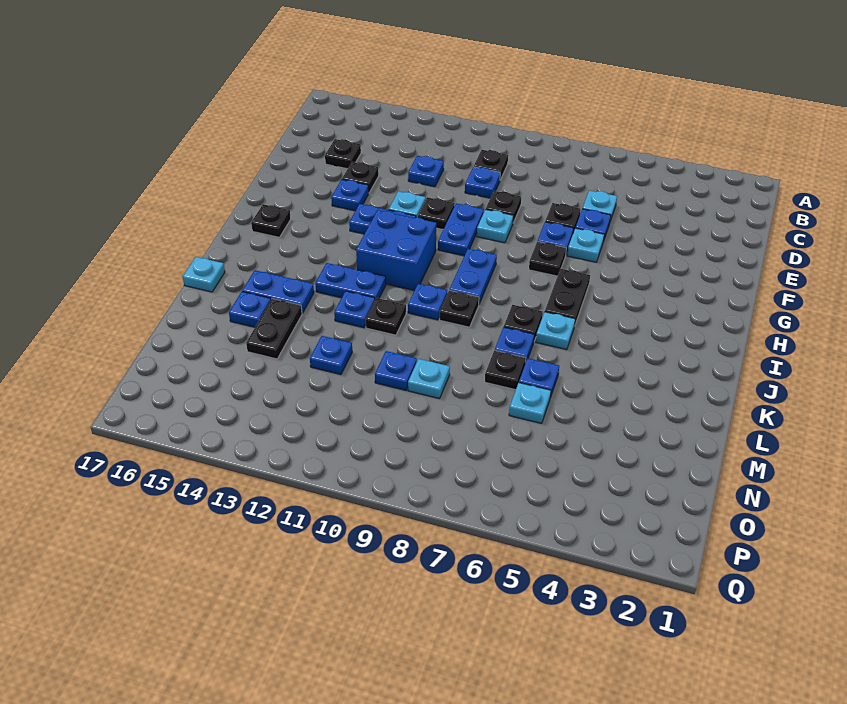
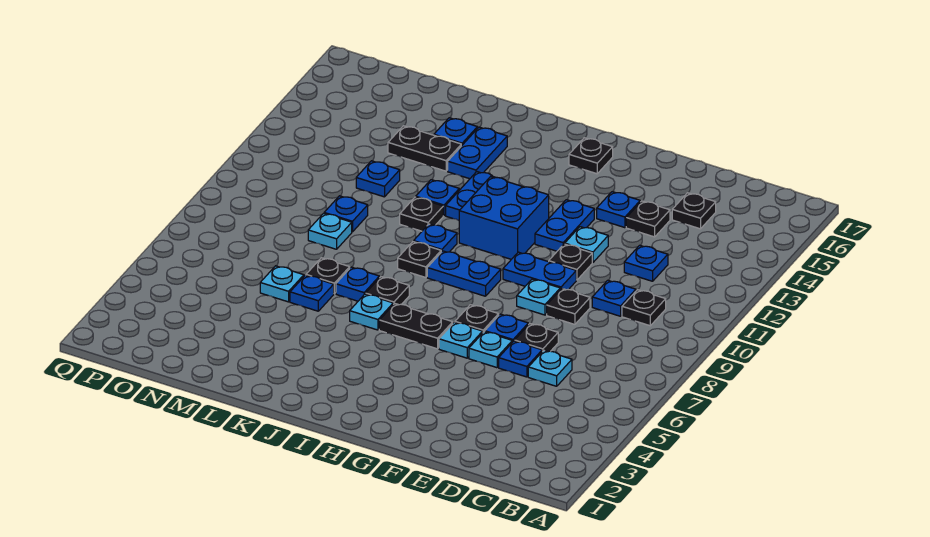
cyan plate K17 level 1 -> cyan plate G6 level 1

